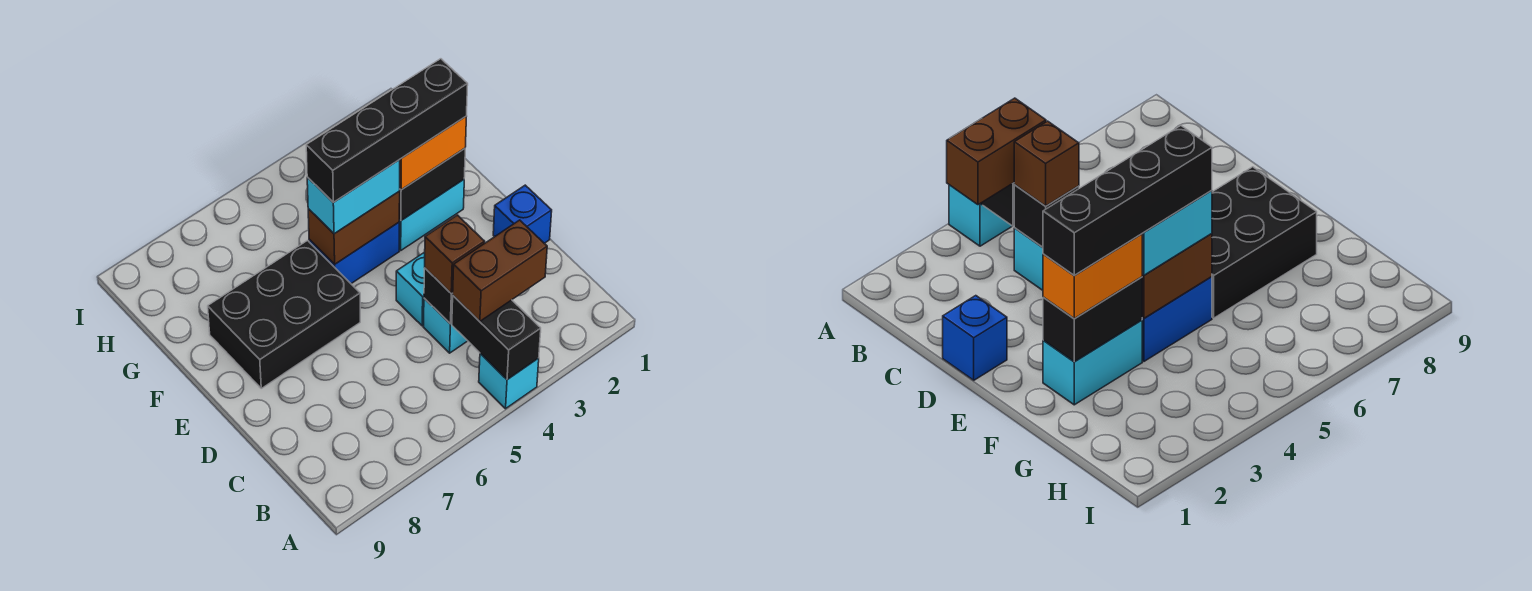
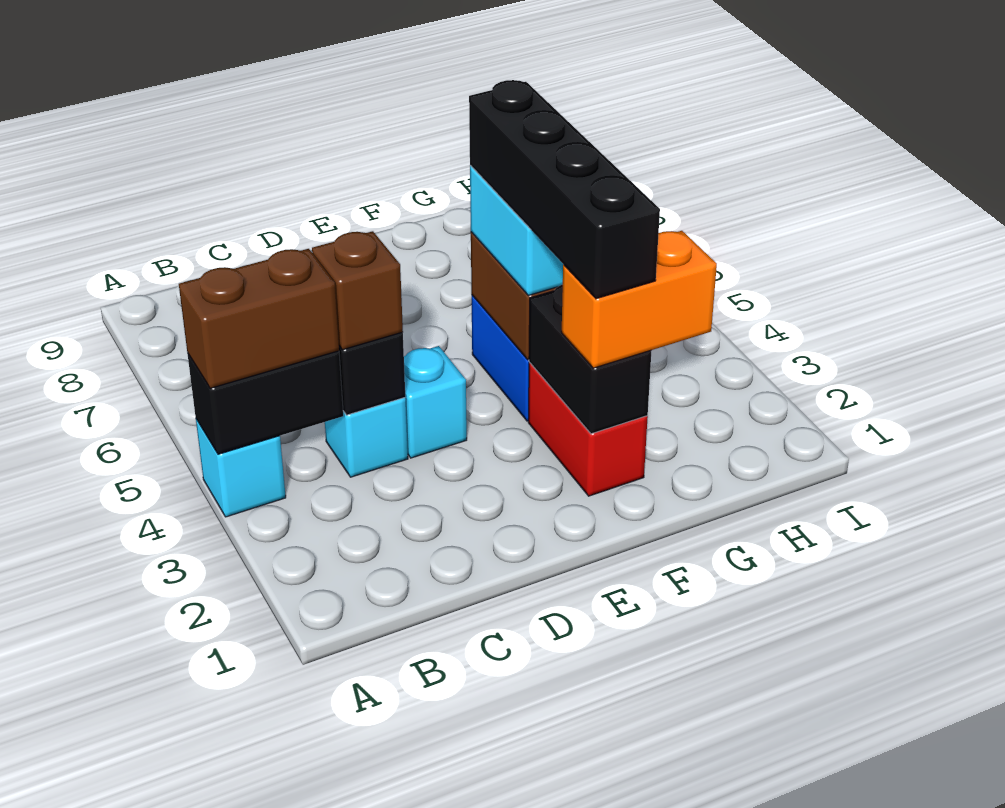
brown brick B3:B4 level 3 -> brown brick A4:B4 level 3
blue brick D1 level 1 -> none
black brick E6:F8 level 1 -> none
cyan brick F2:F3 level 1 -> red brick F2:F3 level 1
orange brick F2:F3 level 3 -> orange brick F2:G2 level 3

